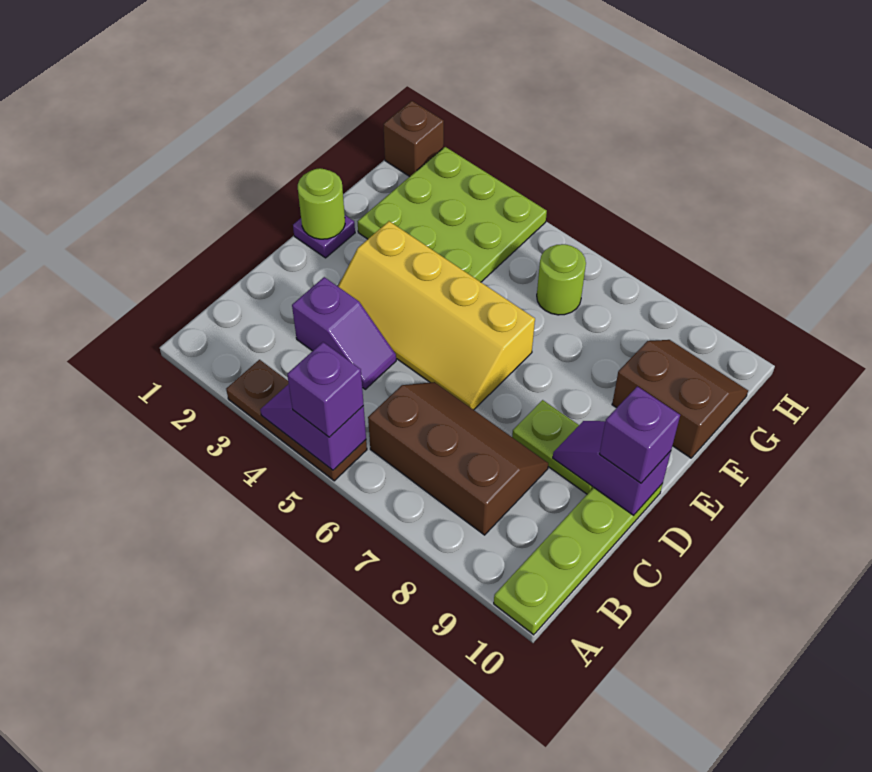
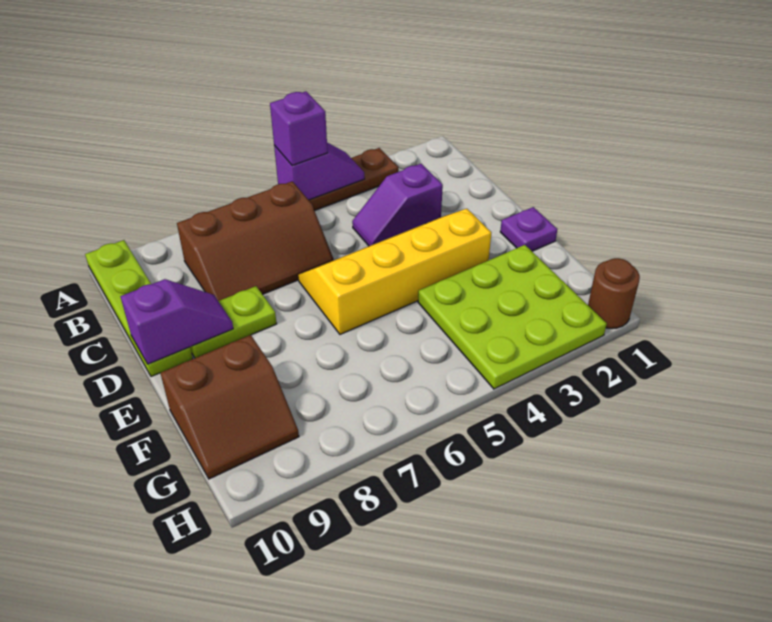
purple brick D10 level 3 -> none
lime round brick E1 level 2 -> none
lime round brick G6 level 1 -> none
brown brick H1 level 1 -> brown round brick H1 level 1

